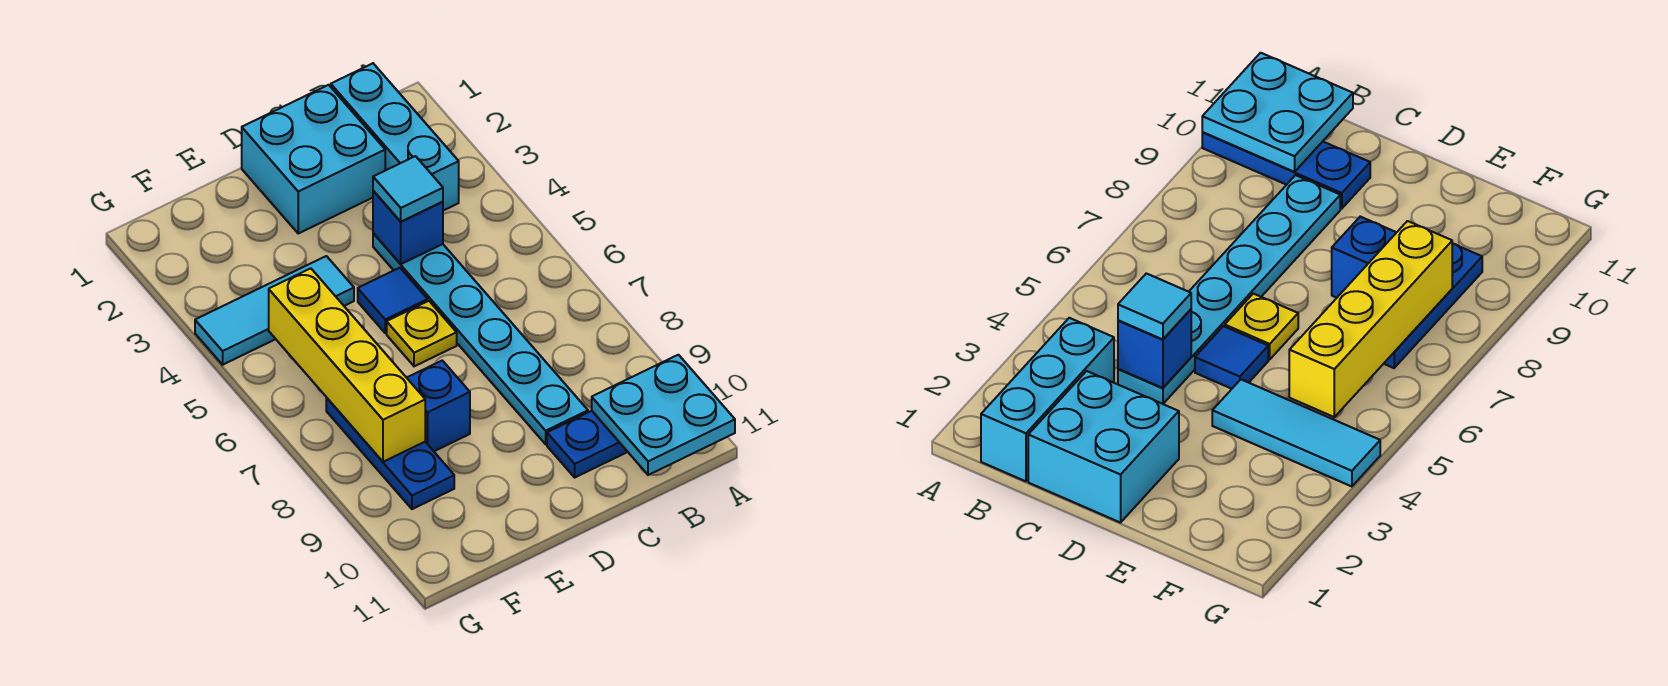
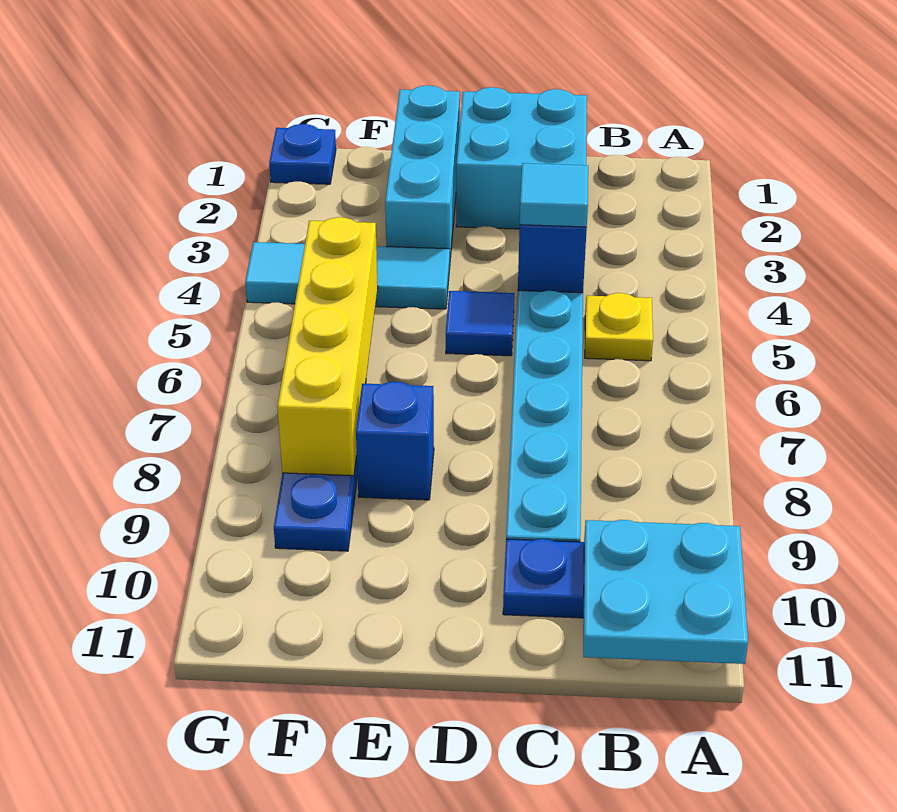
cyan brick B1:B3 level 1 -> cyan brick E1:E3 level 1
yellow plate D6 level 1 -> yellow plate B5 level 1
none -> blue plate G1 level 1

